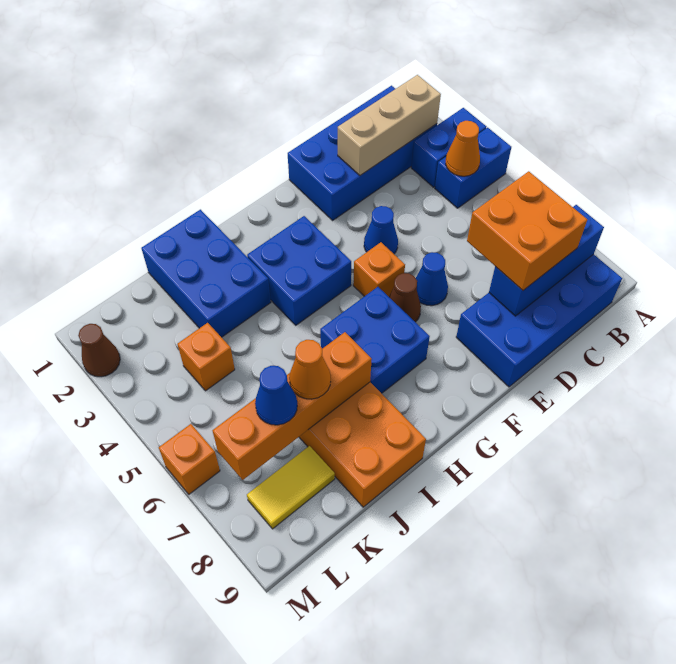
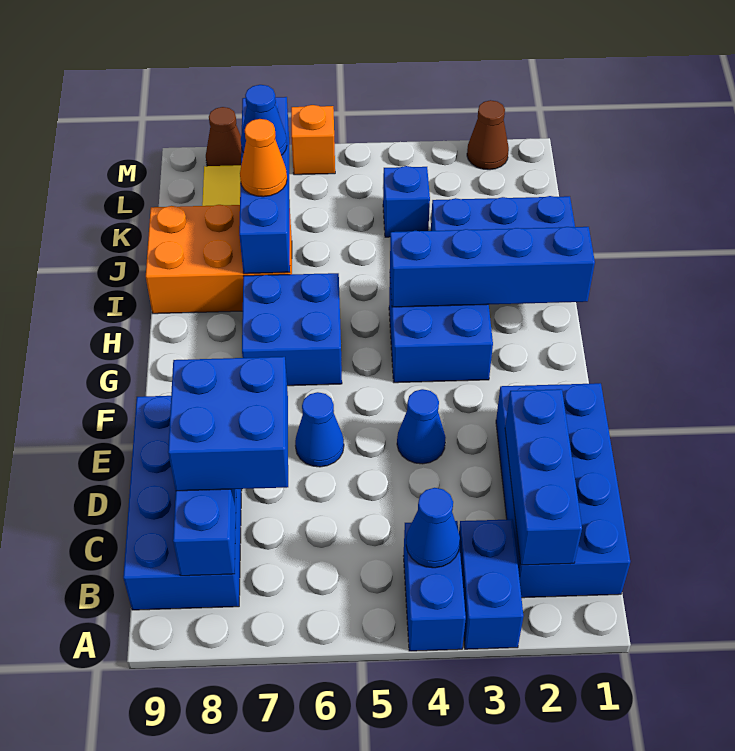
tan brick B2:D2 level 2 -> blue brick B2:D2 level 2
orange cone B4 level 2 -> blue cone B4 level 2
orange brick C7:D8 level 3 -> blue brick C7:D8 level 3
orange brick F5 level 1 -> none
brown cone F6 level 1 -> brown cone M8 level 1
none -> blue brick H1:H4 level 2
orange brick I7:L7 level 2 -> blue brick I7:L7 level 2
orange brick K4 level 1 -> blue brick K4 level 1

